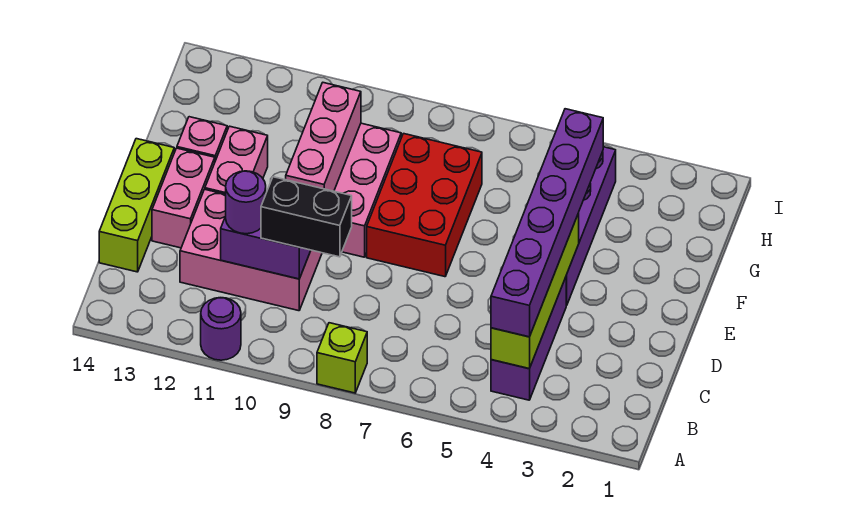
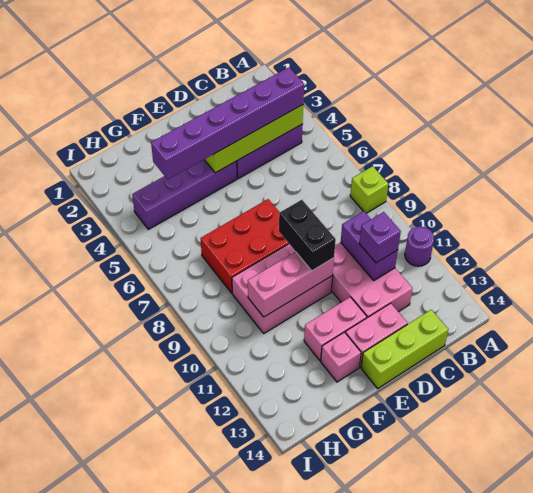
black brick C9:C10 level 3 -> black brick E9:E10 level 3
purple round brick C11 level 3 -> purple brick C11 level 3

